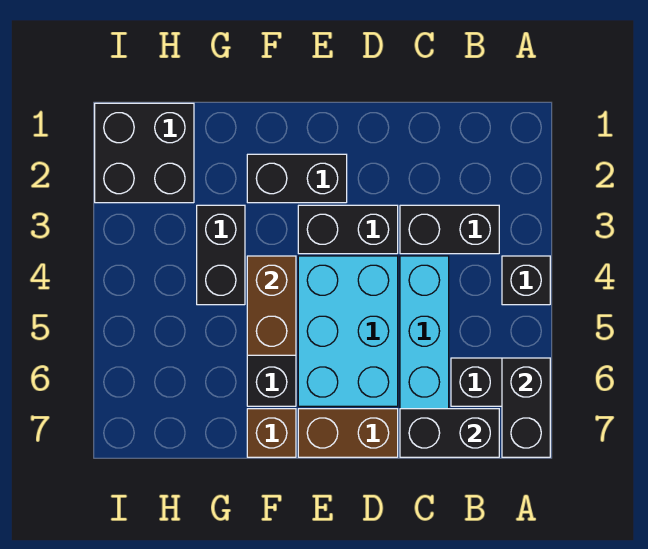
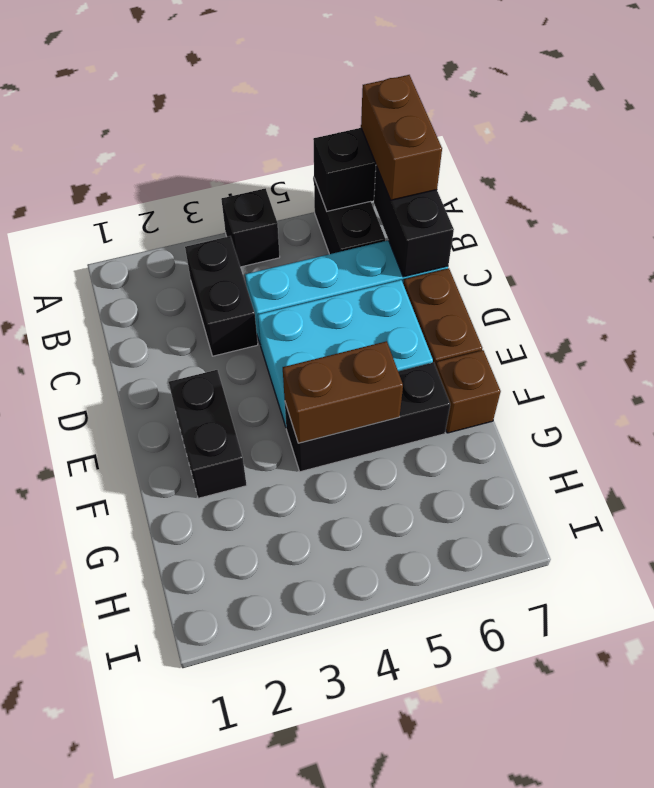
none -> brown brick A7:B7 level 3
black brick D3:E3 level 1 -> none
black brick G3:G4 level 1 -> none
black brick H1:I2 level 1 -> none

